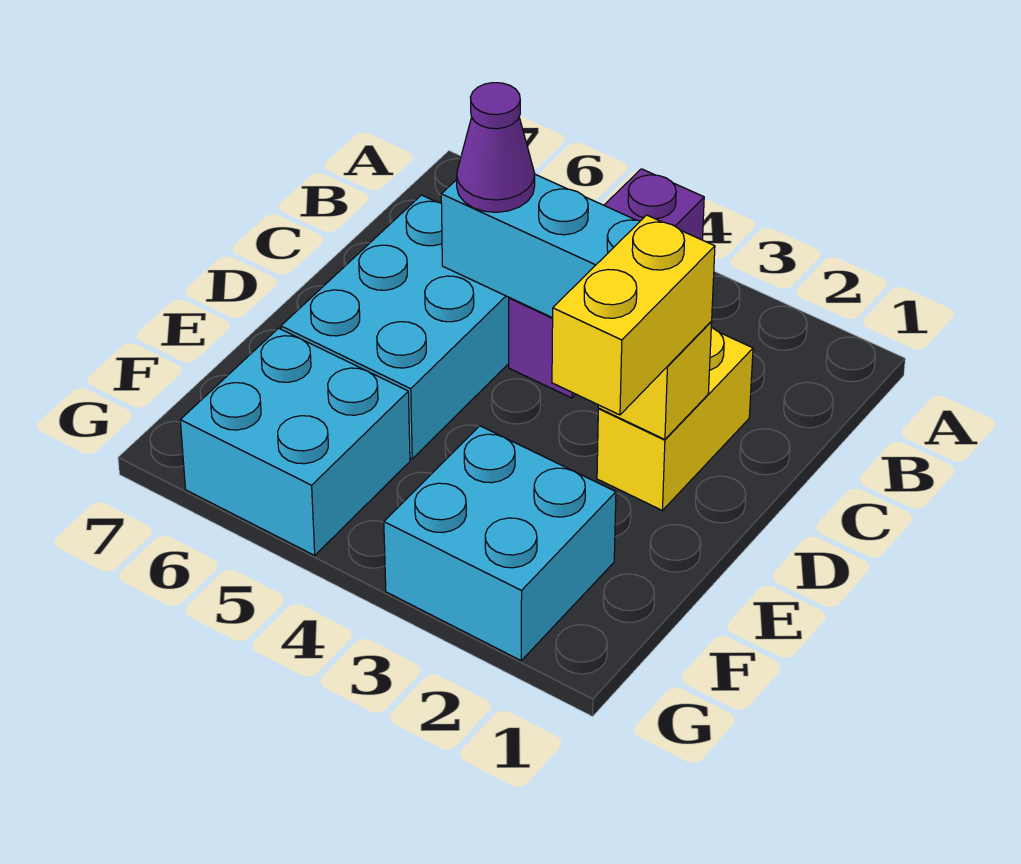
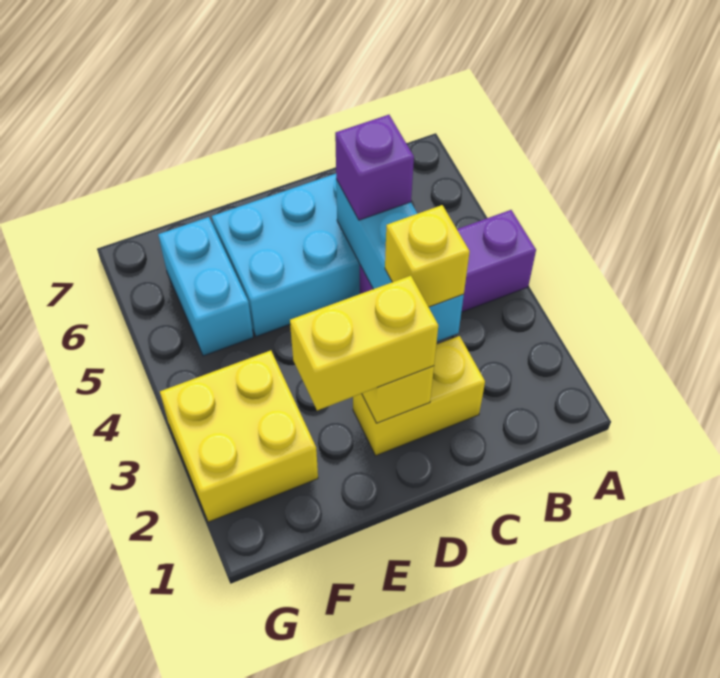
none -> yellow brick C3 level 3
purple cone C5 level 3 -> purple brick C5 level 3
cyan brick F2:G3 level 1 -> yellow brick F2:G3 level 1
cyan brick F5:G6 level 1 -> cyan brick F5:F6 level 1

